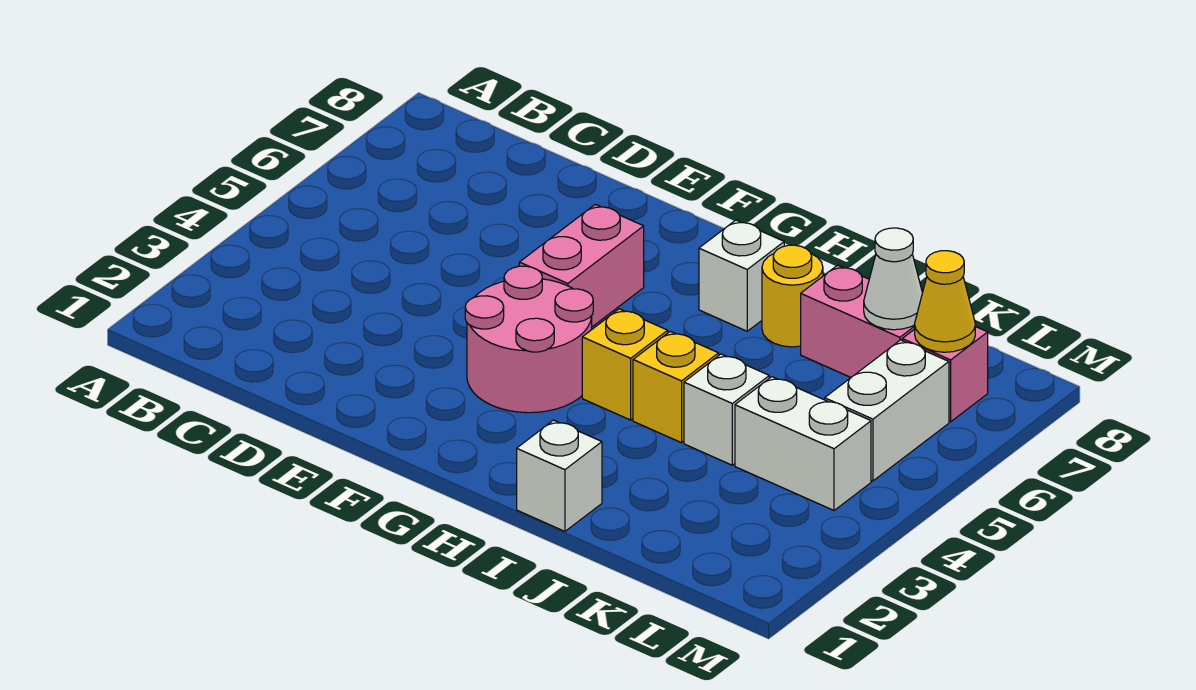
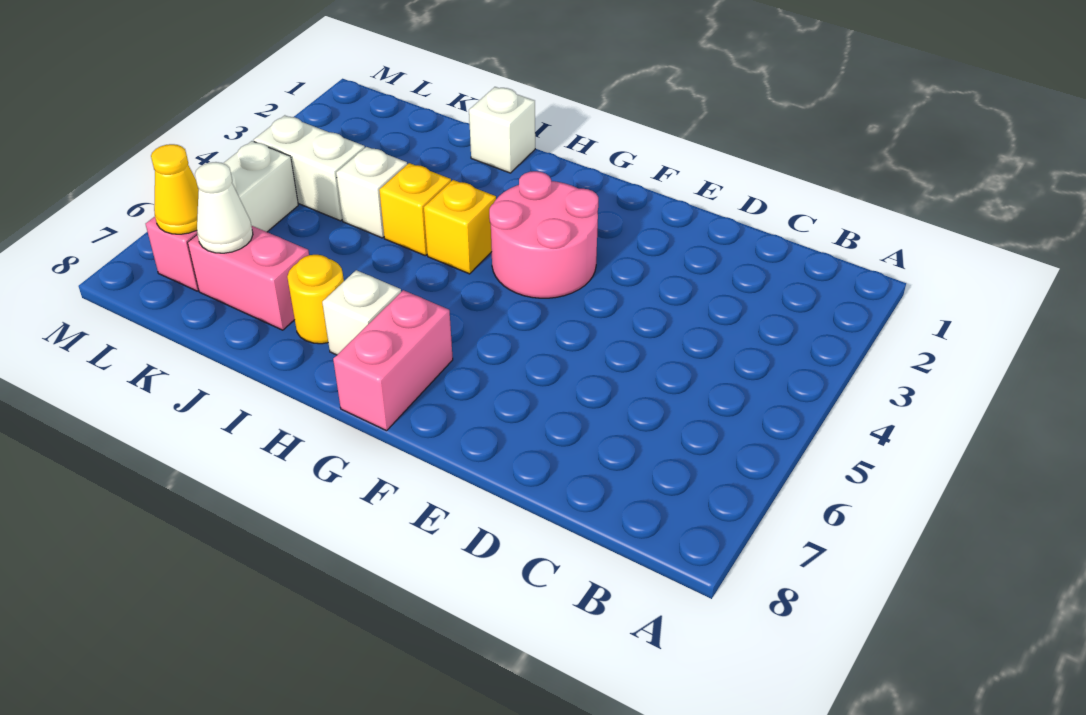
pink brick F5:F6 level 1 -> pink brick G7:G8 level 1

